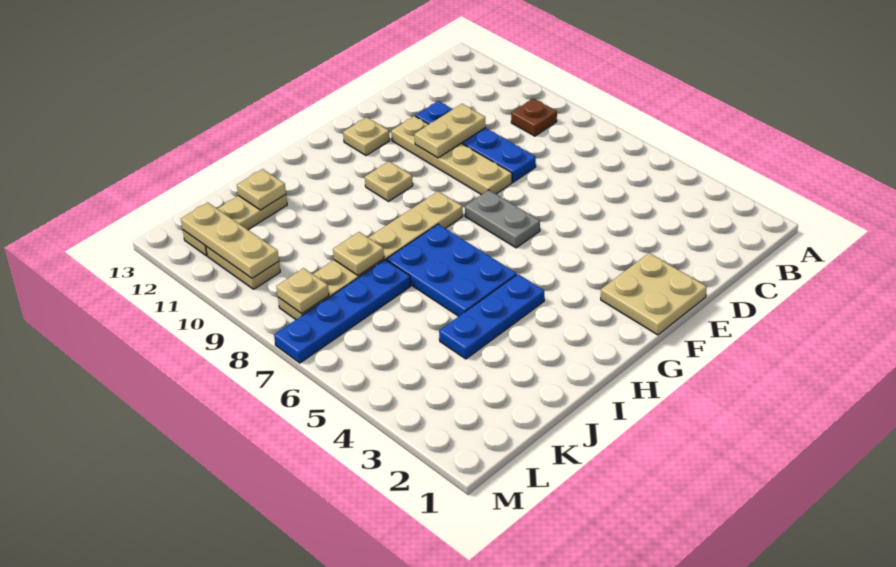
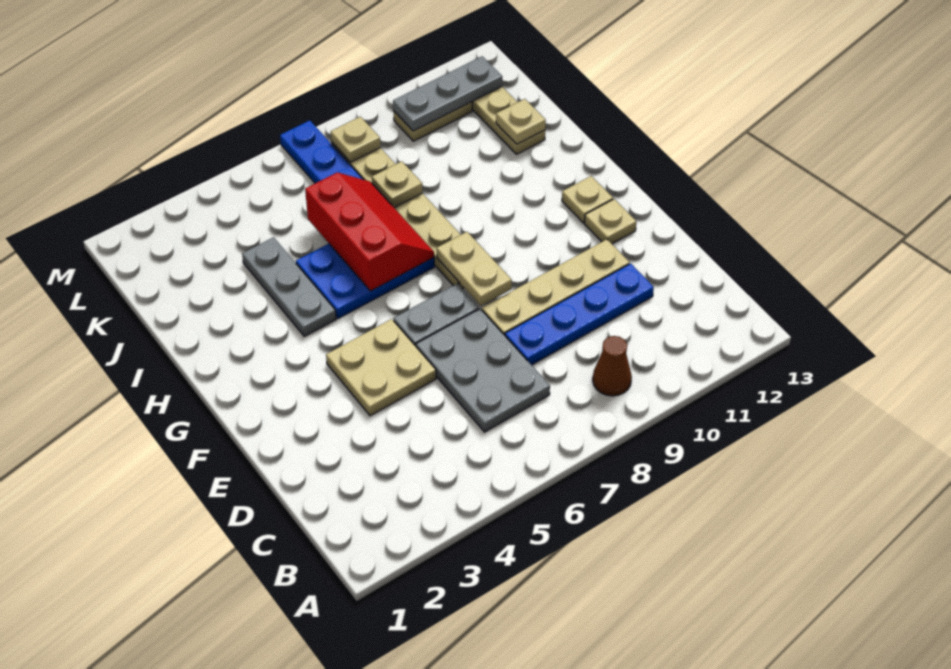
brown plate B9 level 1 -> brown cone B9 level 1
none -> grey plate C6:E7 level 1
tan plate D10:E10 level 2 -> tan plate F8:G8 level 2
tan plate E1:F2 level 1 -> tan plate E4:F5 level 1
tan plate G10 level 1 -> tan plate G12 level 1
blue plate H4:J4 level 1 -> grey plate H4:J4 level 1
none -> red slope H6:J7 level 2 top 6
tan plate L10:L12 level 2 -> grey plate L10:L12 level 2

